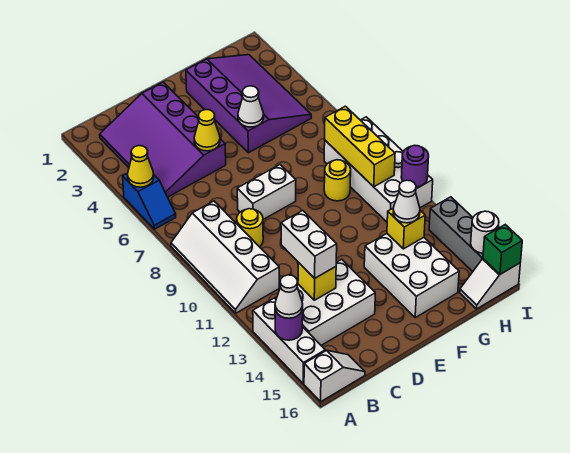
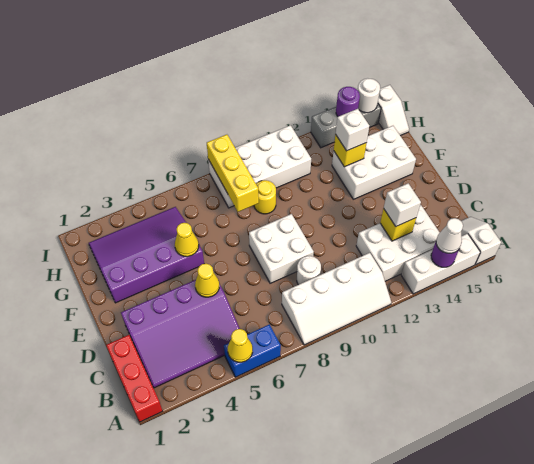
none -> red brick A1:C1 level 1
blue slope A5:A6 level 1 top 5 -> blue brick A5:A6 level 1
white brick B13:D14 level 1 -> white brick B12:C14 level 1
yellow round brick C9 level 1 -> white round brick C9 level 1
white brick C12:C13 level 3 -> white brick C13 level 3
white brick D8:E8 level 1 -> white brick D8:E9 level 1
white cone F5 level 2 -> yellow cone F5 level 2
white cone G13 level 3 -> white brick G13 level 3
yellow brick H8:H10 level 2 -> yellow brick G8:I8 level 2
purple round brick I11 level 2 -> purple round brick I14 level 2
green brick I16 level 2 -> none

